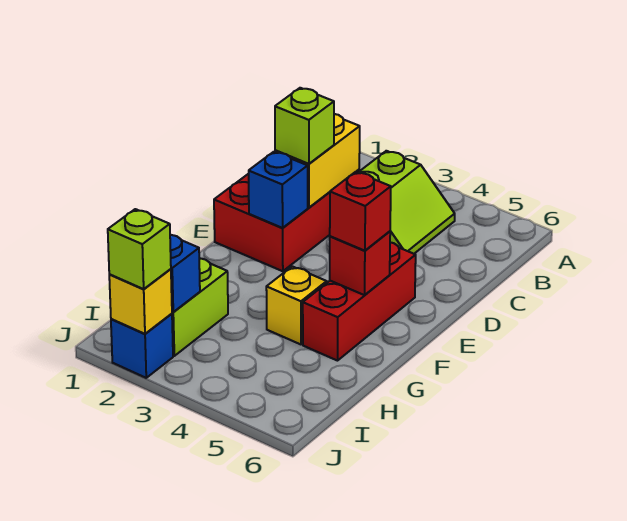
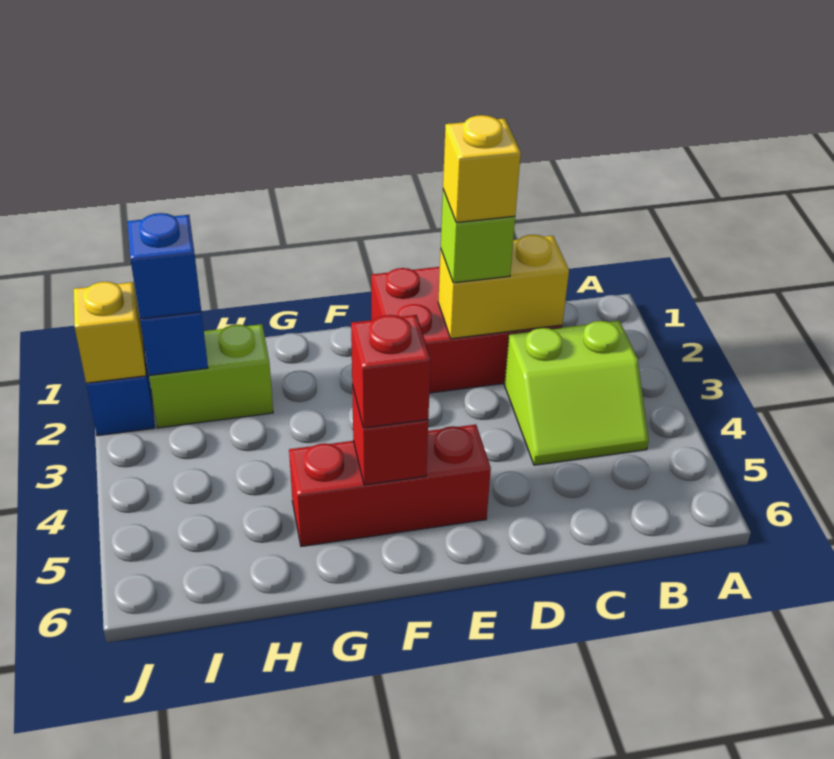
blue brick E2 level 2 -> blue brick I2 level 3
yellow brick G4 level 1 -> yellow brick D2 level 4
lime brick J2 level 3 -> none

